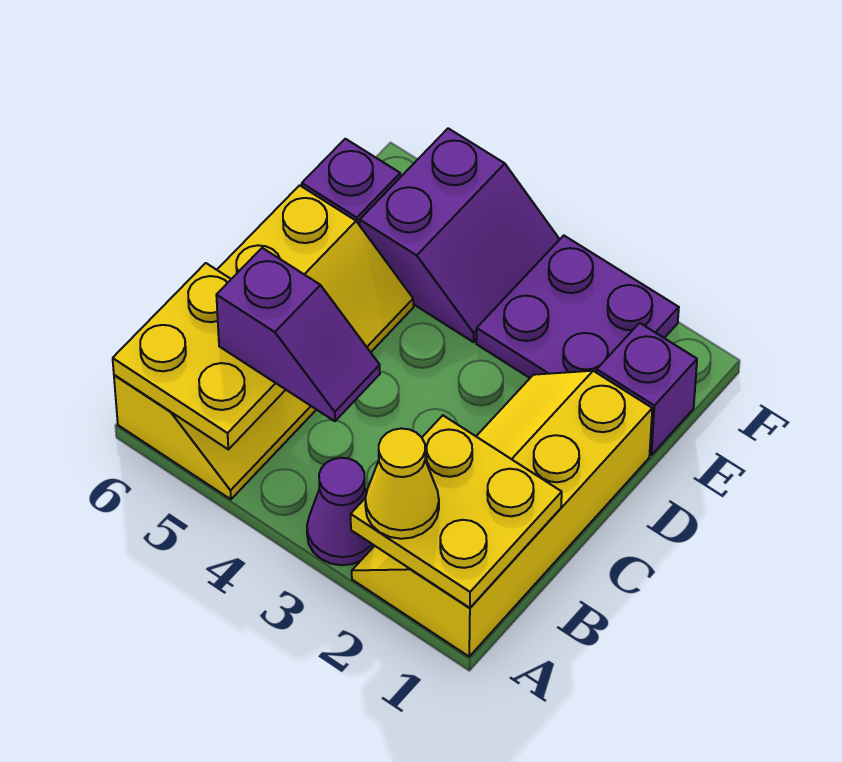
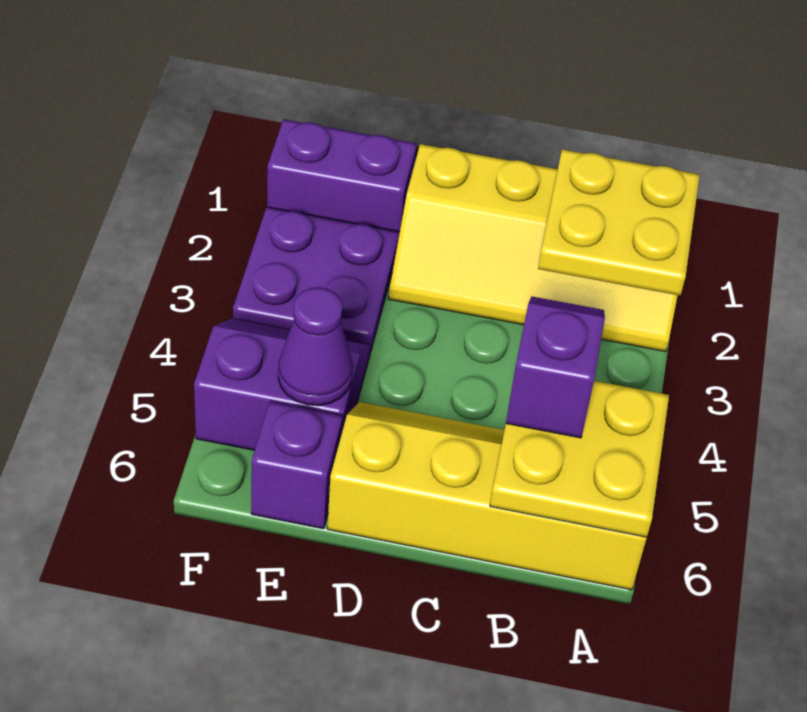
yellow cone A2 level 3 -> none
purple cone A3 level 1 -> purple cone E5 level 2
purple brick E1 level 1 -> purple brick E1:F1 level 1

